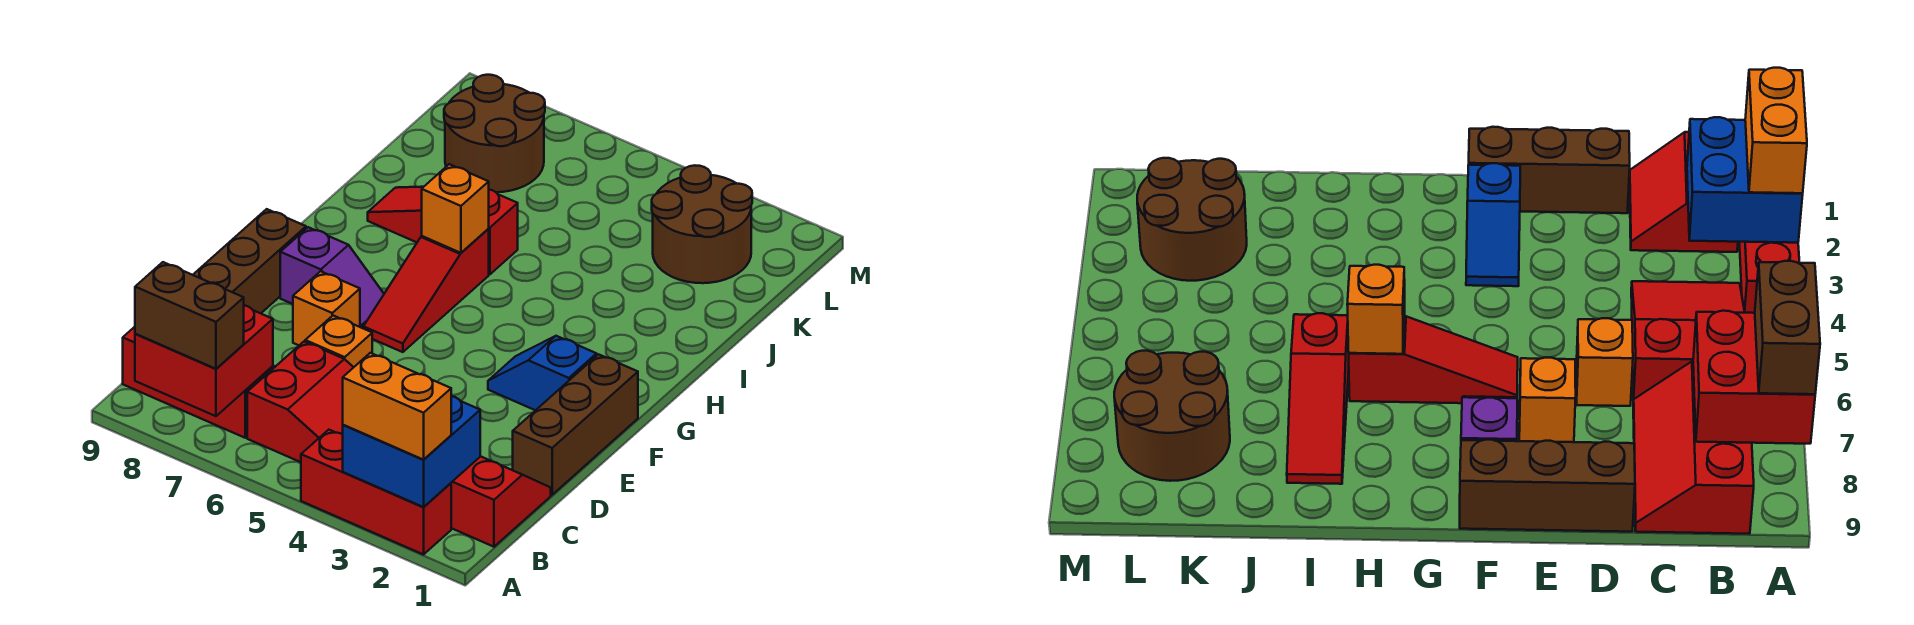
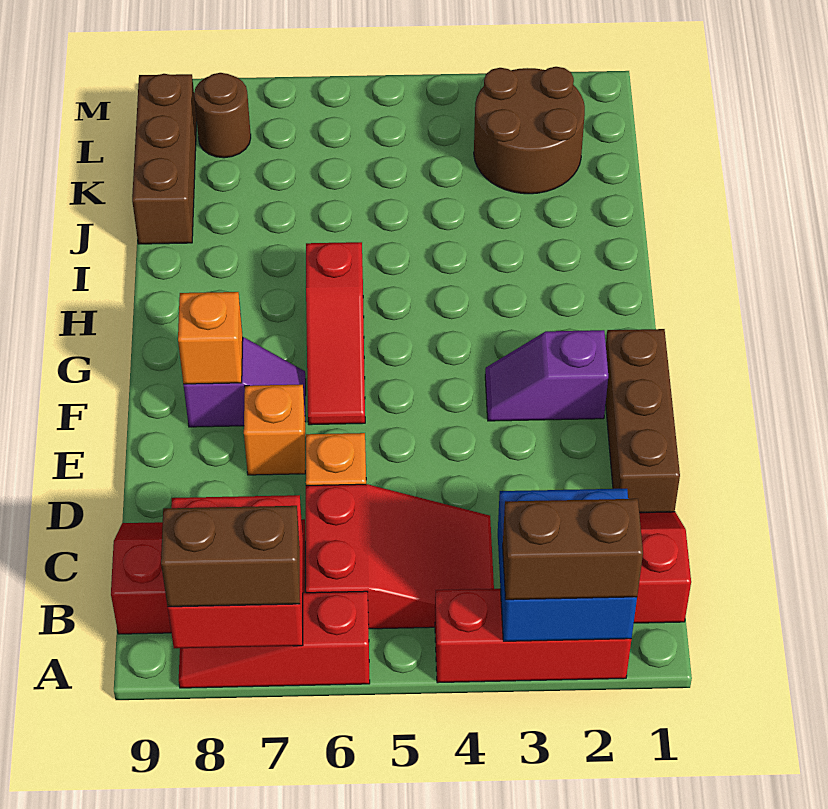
orange brick A2:A3 level 3 -> brown brick A2:A3 level 3
brown brick D9:F9 level 1 -> brown brick J9:L9 level 1
blue slope F2:F3 level 1 top 2 -> purple slope F2:F3 level 1 top 2
orange brick H6 level 2 -> orange brick F8 level 2
red slope I6:I8 level 1 top 6 -> red slope A6:A8 level 1 top 6
brown round brick K7:L8 level 1 -> brown round brick L8 level 1

